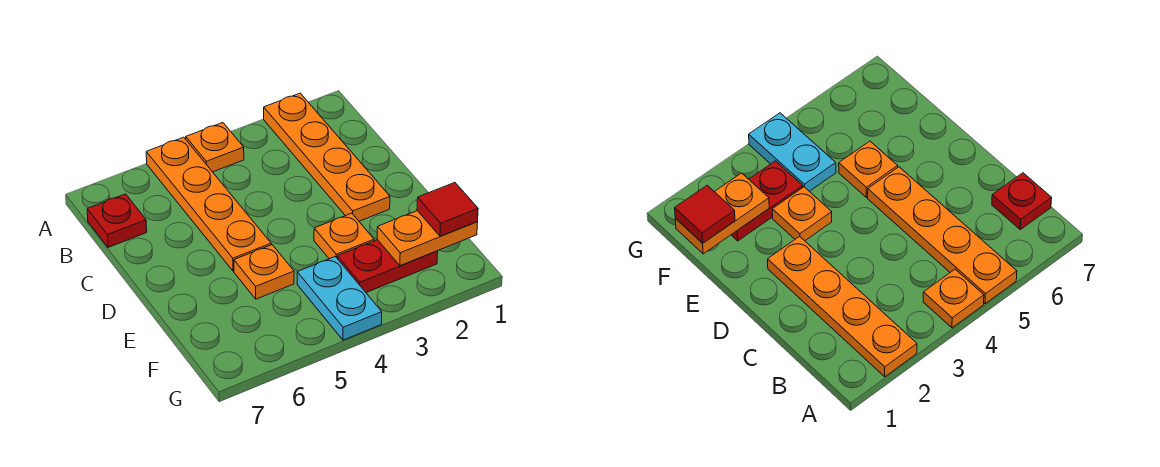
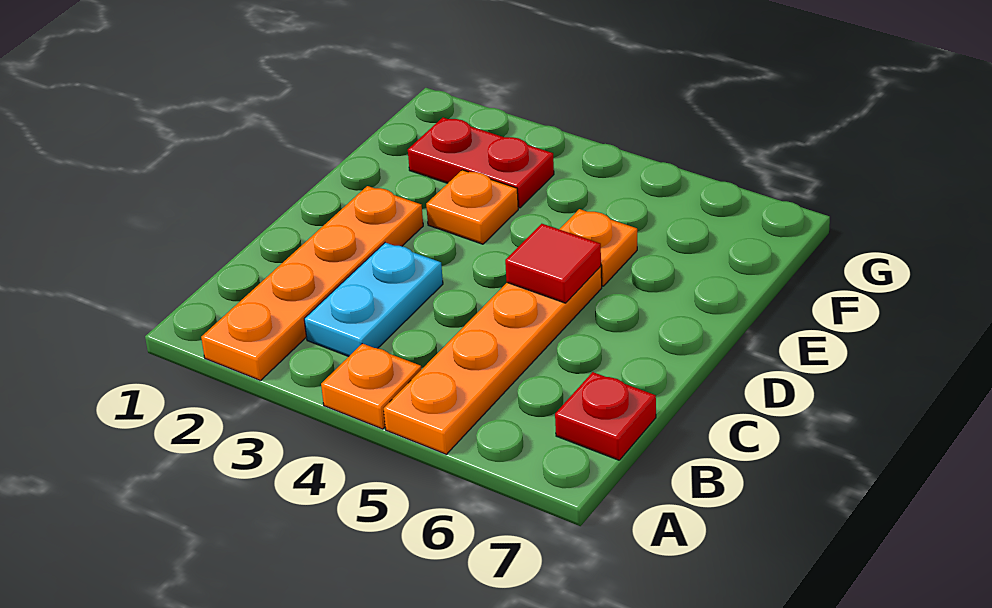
orange plate F1:F2 level 2 -> none
red tile F1 level 3 -> red tile D5 level 2
cyan plate F4:G4 level 1 -> cyan plate B3:C3 level 1

